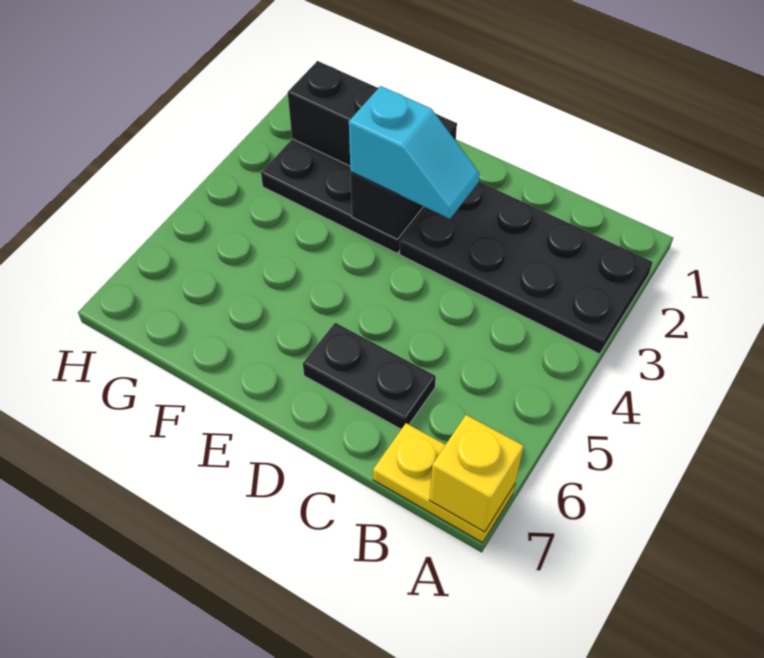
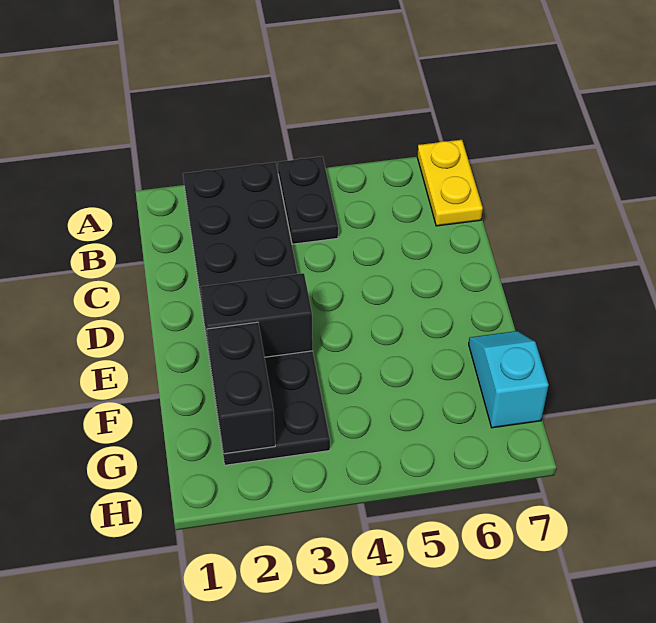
yellow brick A7 level 2 -> none
black plate C6:D6 level 1 -> black plate A4:B4 level 1
cyan slope D3:E3 level 3 top E -> cyan slope F7:G7 level 1 top G

